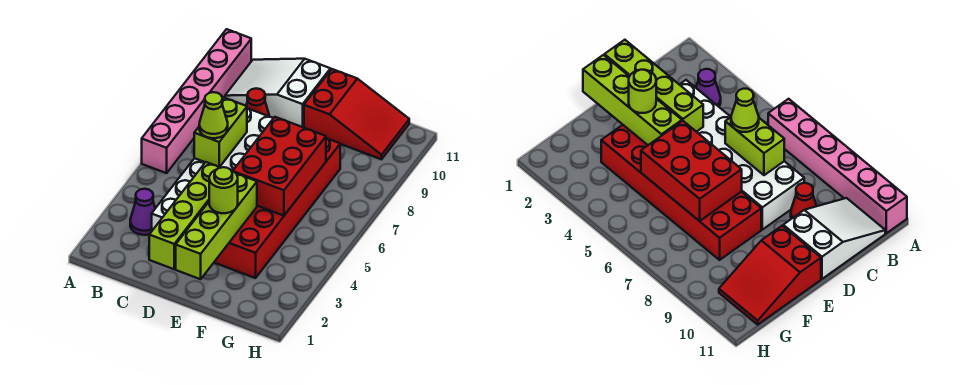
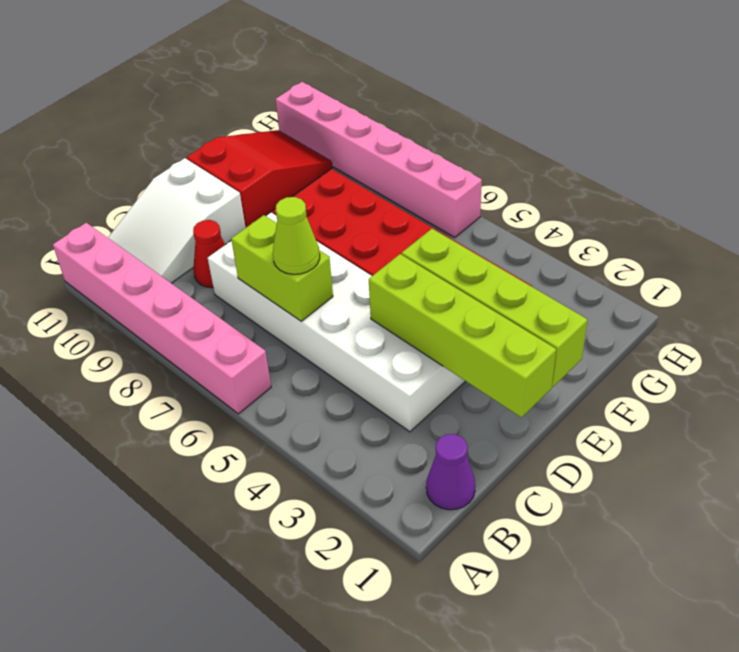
purple cone B3 level 1 -> purple cone B1 level 1
lime round brick E3 level 3 -> none
red brick E5:F7 level 2 -> none
none -> pink brick H6:H11 level 1

